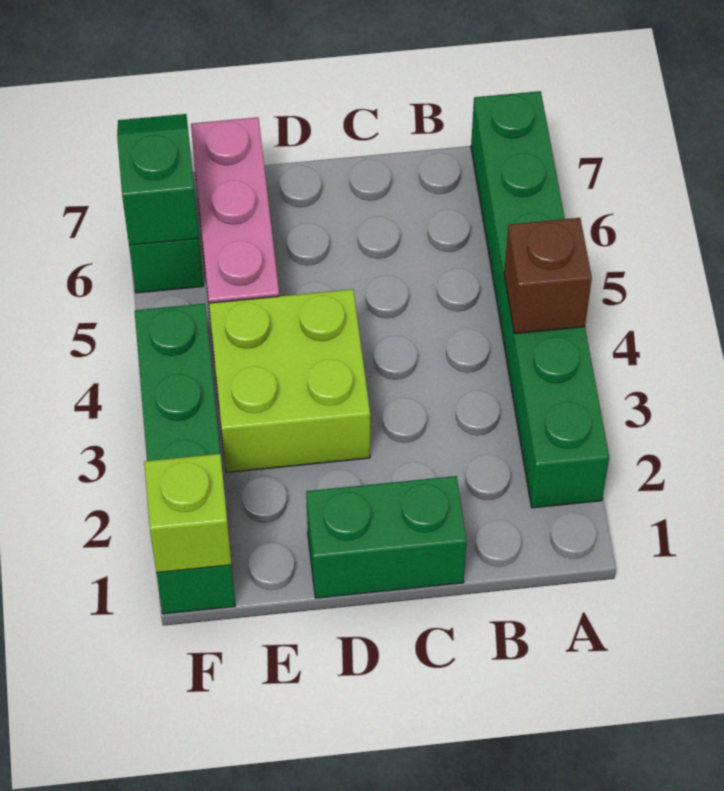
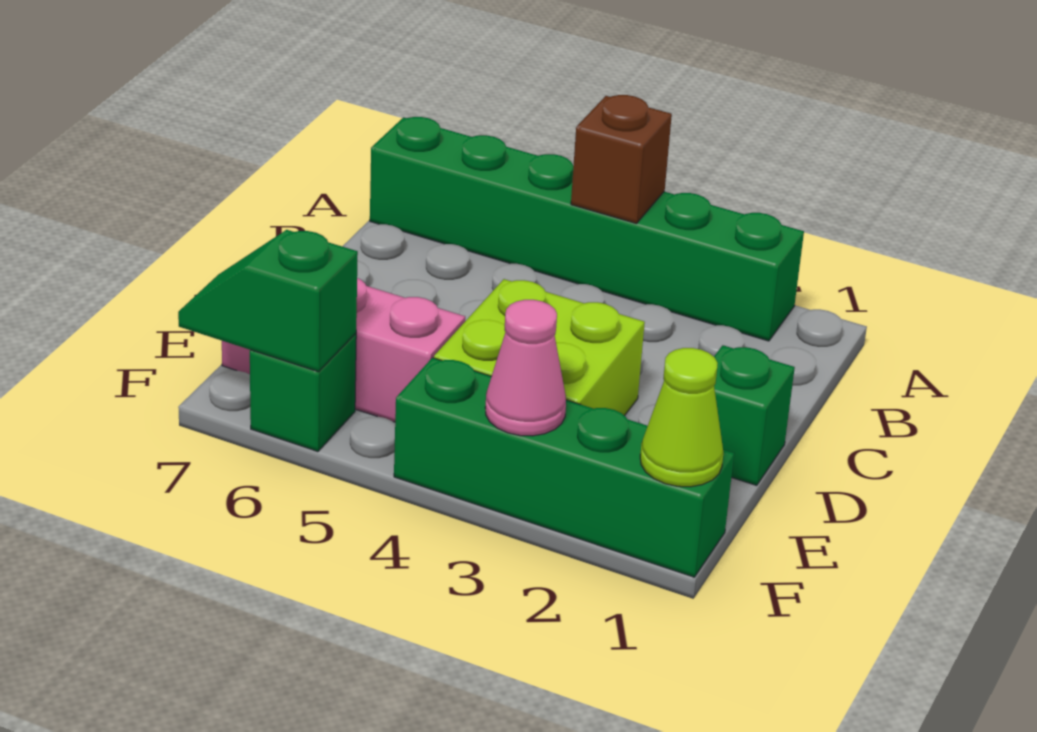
green brick C1:D1 level 1 -> green brick D1 level 1
lime brick F1 level 2 -> lime cone F1 level 2
none -> pink cone F3 level 2

